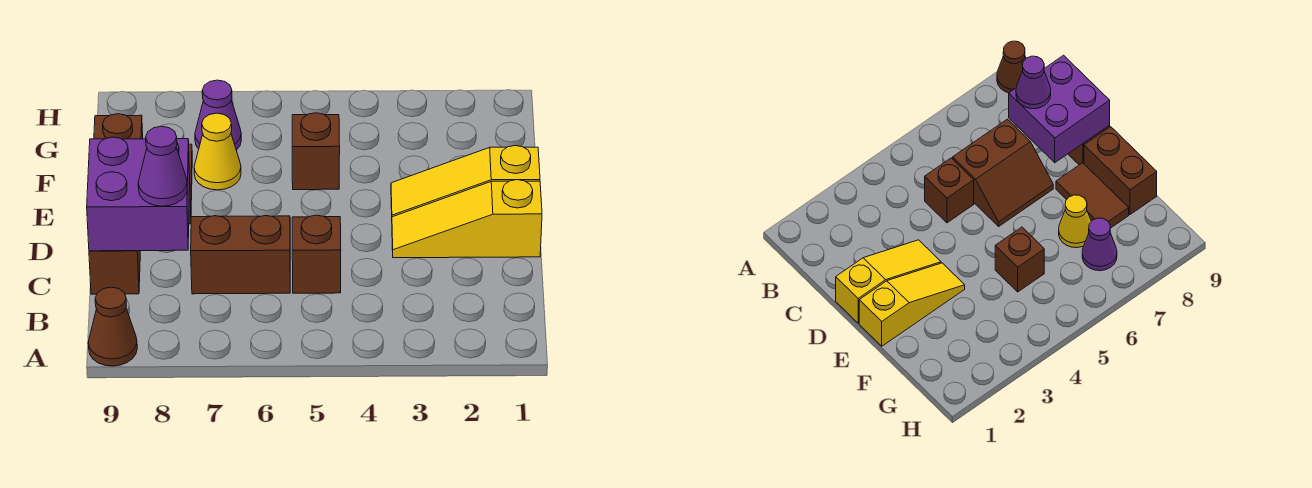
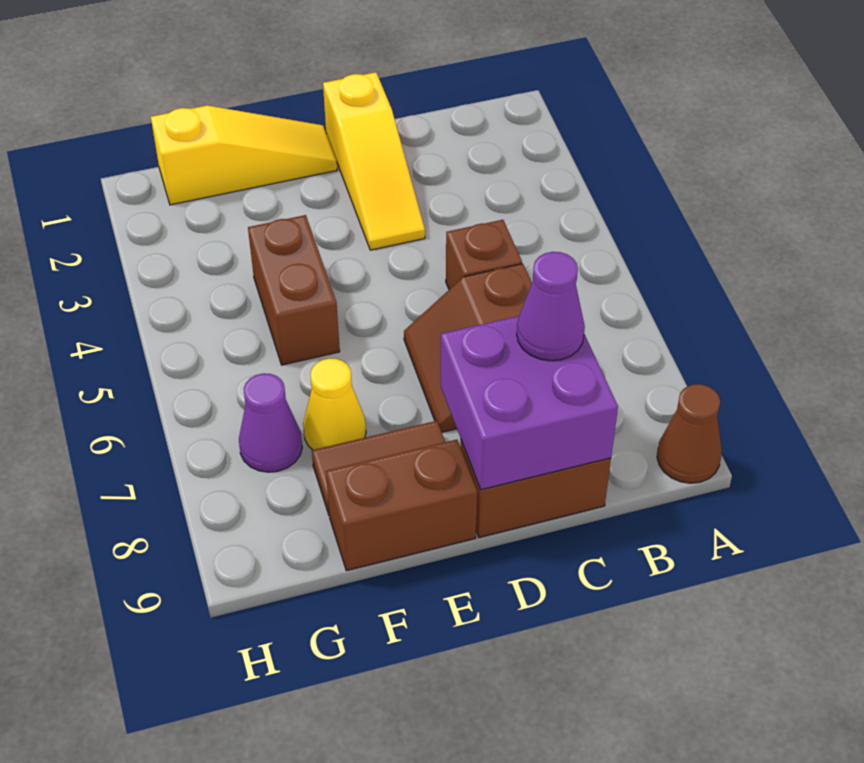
yellow slope E1:E3 level 1 top 1 -> yellow slope E1:G1 level 1 top G
brown brick F5 level 1 -> brown brick F4:F5 level 1

